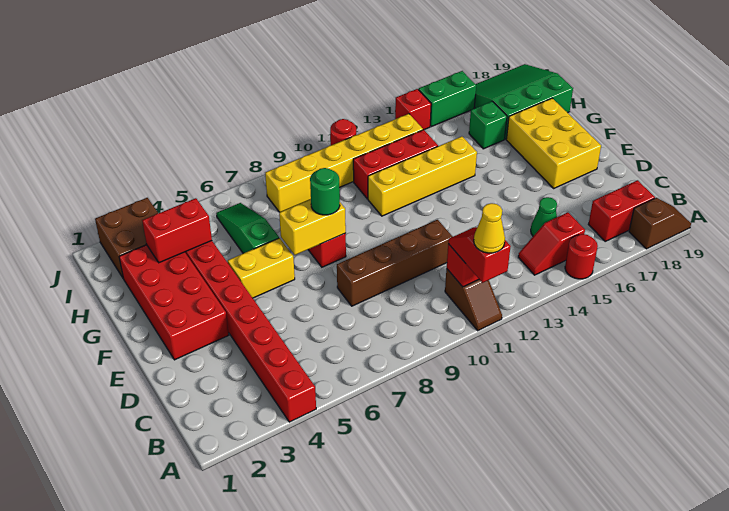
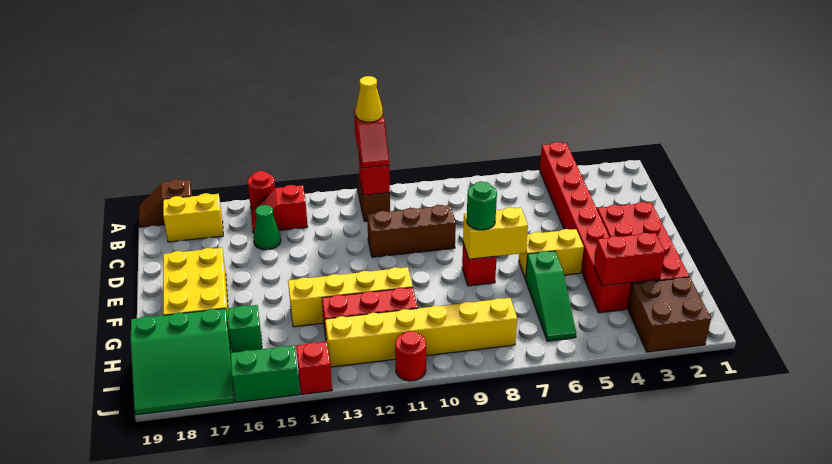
red slope B14:B15 level 1 top 15 -> red slope B14:B15 level 1 top 14
red brick B17:B18 level 1 -> yellow brick B17:B18 level 1
brown brick D8:D11 level 1 -> brown brick D9:D11 level 1

